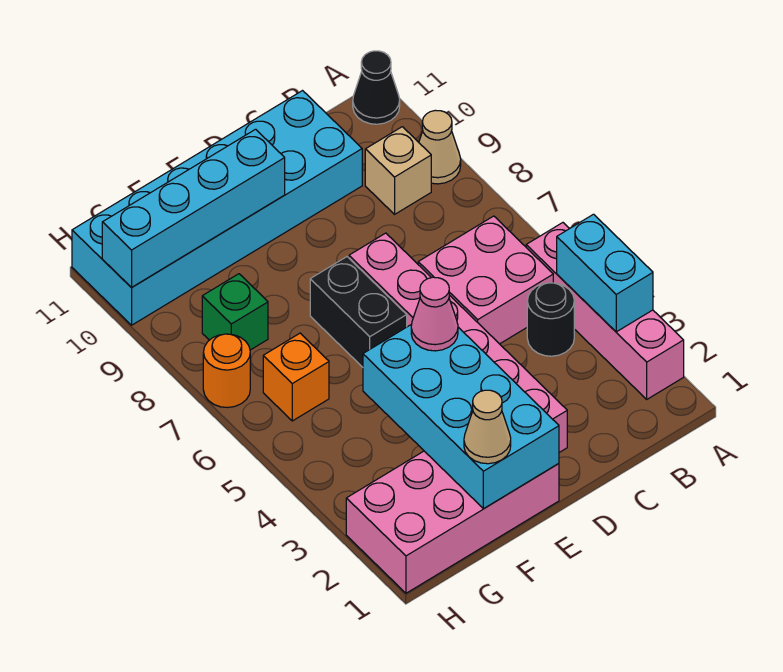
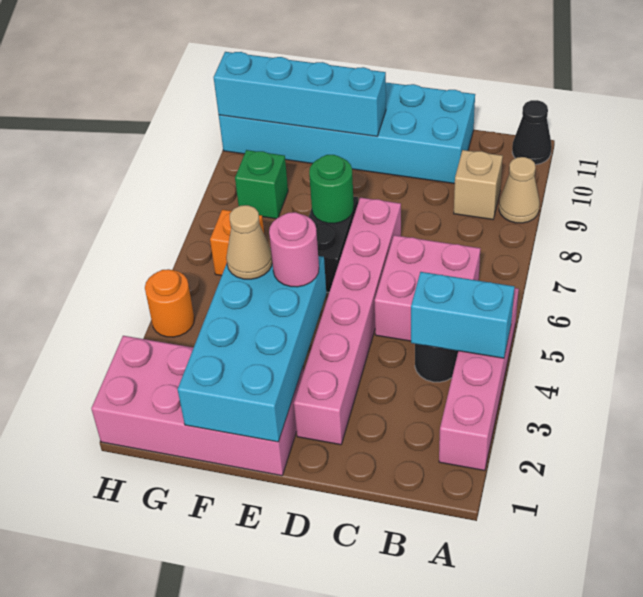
cyan brick A3:A4 level 2 -> cyan brick A4:B4 level 2
pink cone E4 level 3 -> pink round brick E4 level 3
none -> green round brick E7 level 2
tan cone F1 level 3 -> tan cone F4 level 3
orange round brick H7 level 1 -> orange round brick H4 level 1

